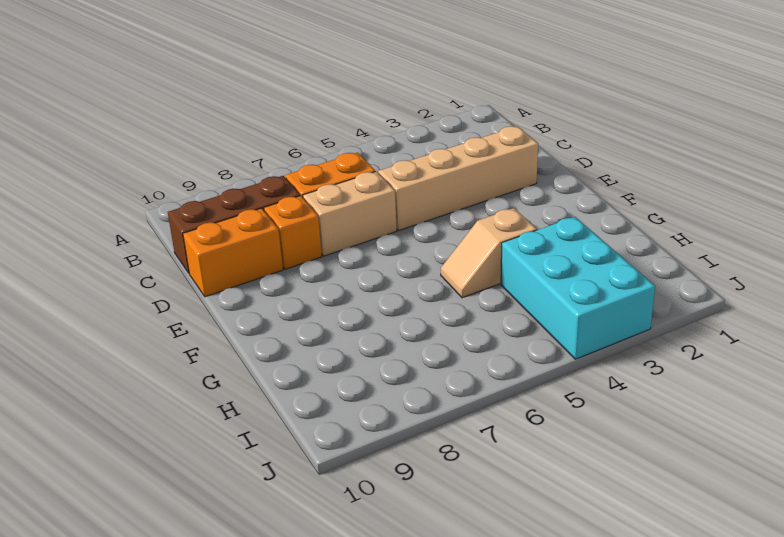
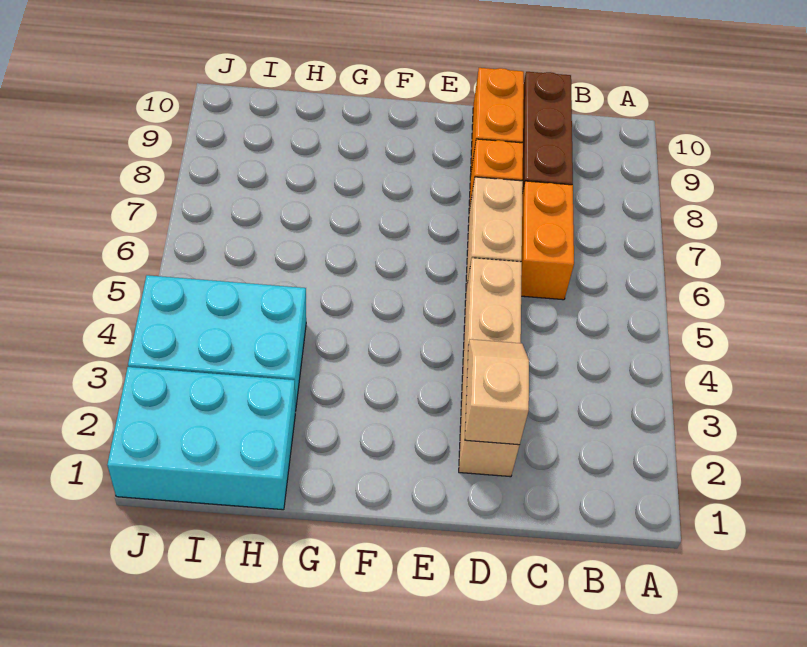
tan slope G4:G5 level 1 top 4 -> tan slope D2:D3 level 2 top 2
none -> cyan brick H1:J2 level 1

